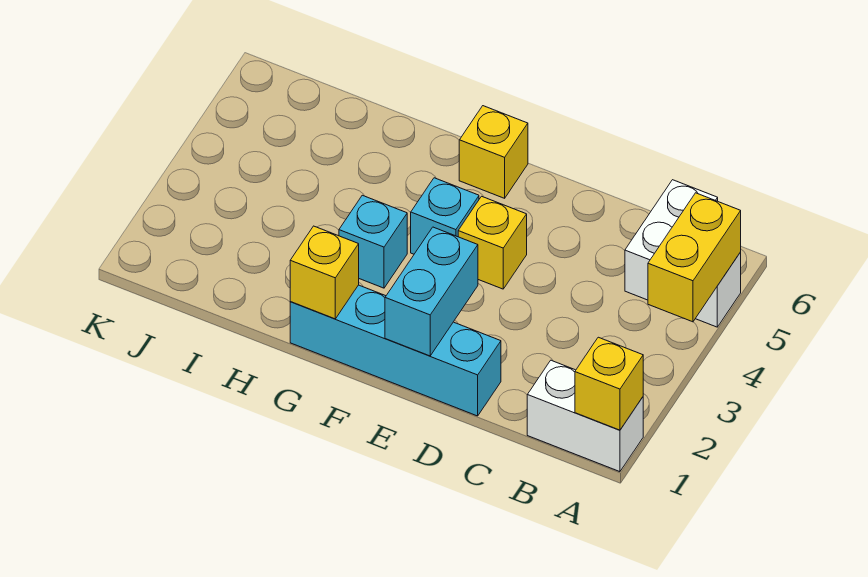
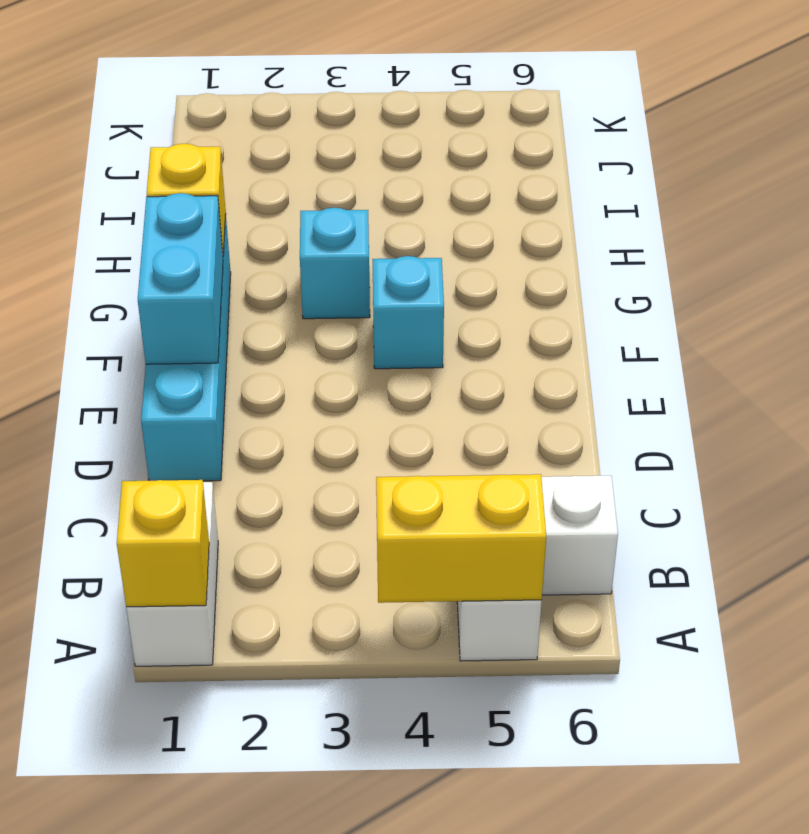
cyan brick E1:E2 level 2 -> cyan brick E1:F1 level 2
yellow brick E4 level 1 -> none
yellow brick F6 level 1 -> none

